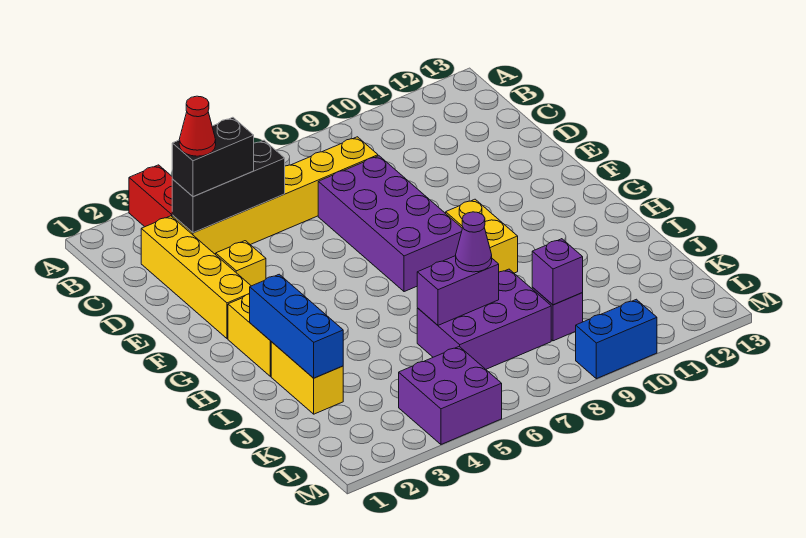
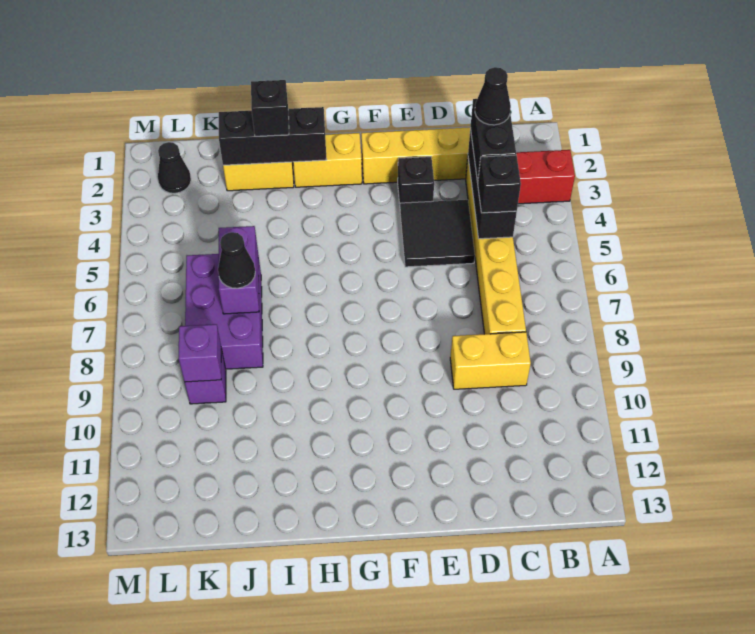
red cone C3 level 4 -> black cone C3 level 4
none -> black brick C5 level 3
none -> black tile D4:E5 level 1
purple brick D7:G8 level 1 -> none
yellow brick E3 level 1 -> black brick E3 level 1
yellow brick G9:H9 level 1 -> yellow brick C9:D9 level 1
blue brick H2:J2 level 2 -> black brick H2:J2 level 2
none -> black brick I2 level 3
purple cone J7 level 3 -> black cone J7 level 3
none -> black cone L2 level 1
purple brick L4:M5 level 1 -> none
blue brick M9:M10 level 1 -> none

